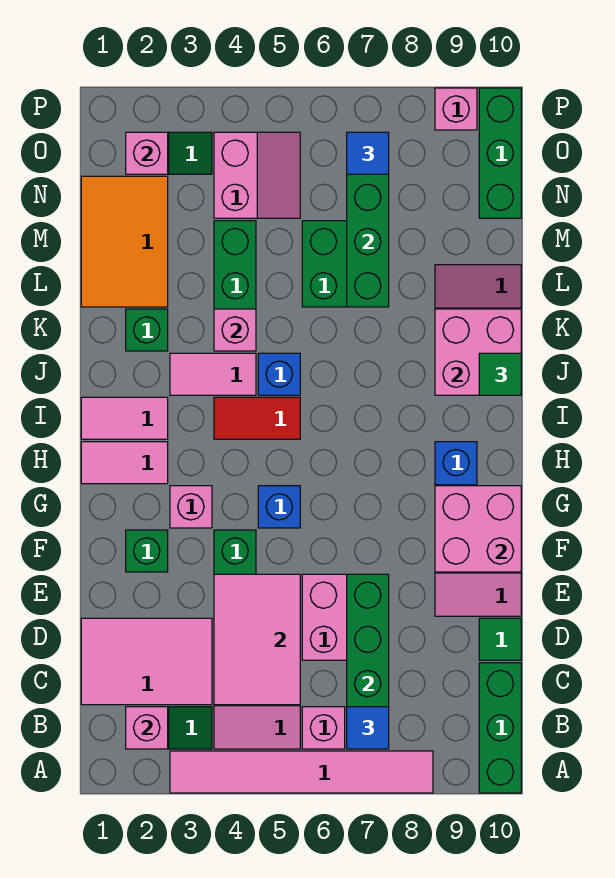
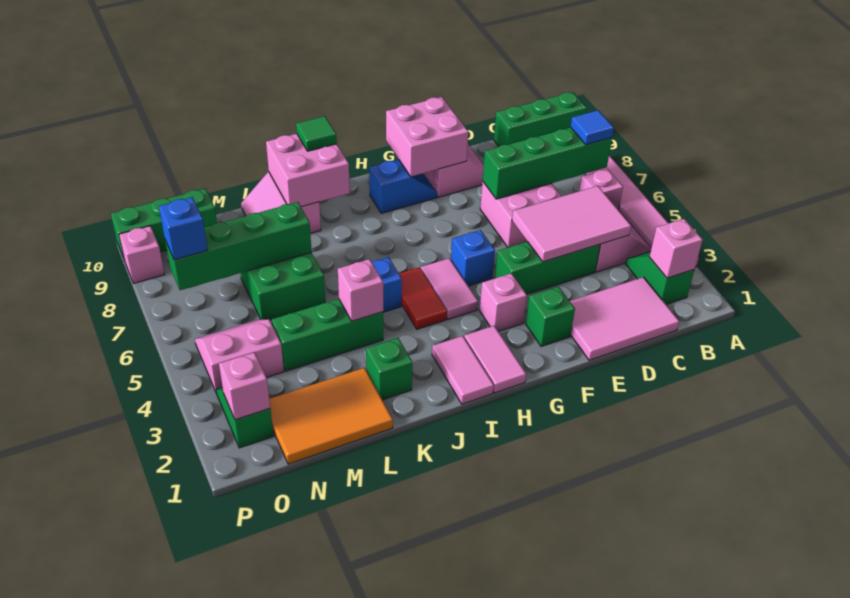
pink tile C1:D3 level 1 -> pink tile C1:E2 level 1
green tile D10 level 1 -> none
pink tile J3:J4 level 1 -> pink tile H4:H5 level 1
blue tile O7 level 3 -> blue brick O7 level 3

